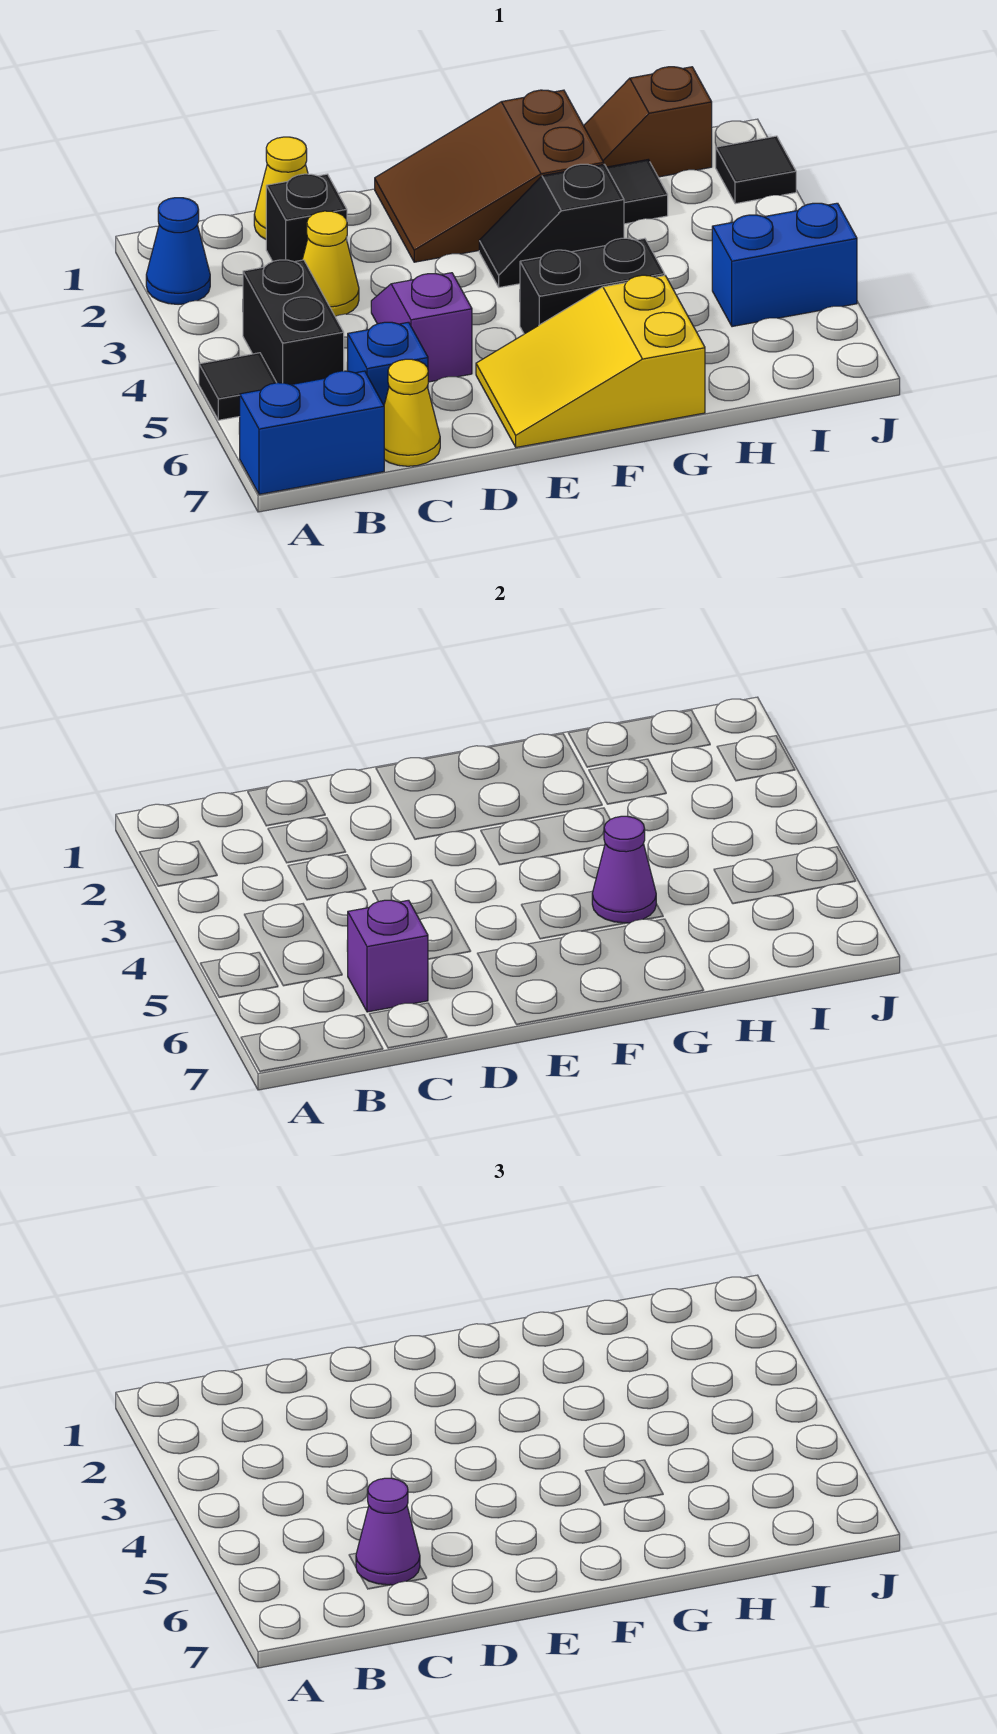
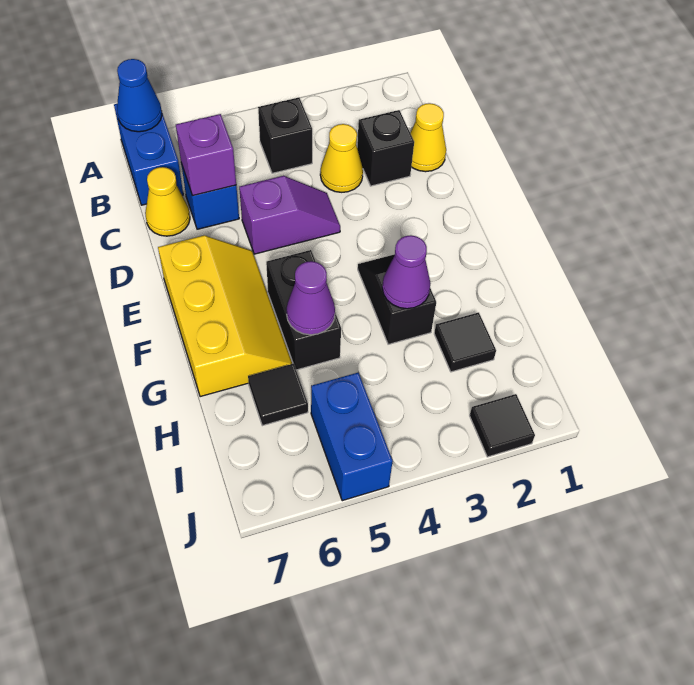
blue cone A2 level 1 -> blue cone A7 level 2
black tile A5 level 1 -> black tile H6 level 1
black brick B4:B5 level 1 -> black brick B4 level 1
purple cone C6 level 3 -> purple cone G3 level 2
brown slope E1:G2 level 1 top G -> none
yellow slope E6:G7 level 1 top G -> yellow slope E6:G7 level 1 top 7
brown slope H1:I1 level 1 top I -> none

